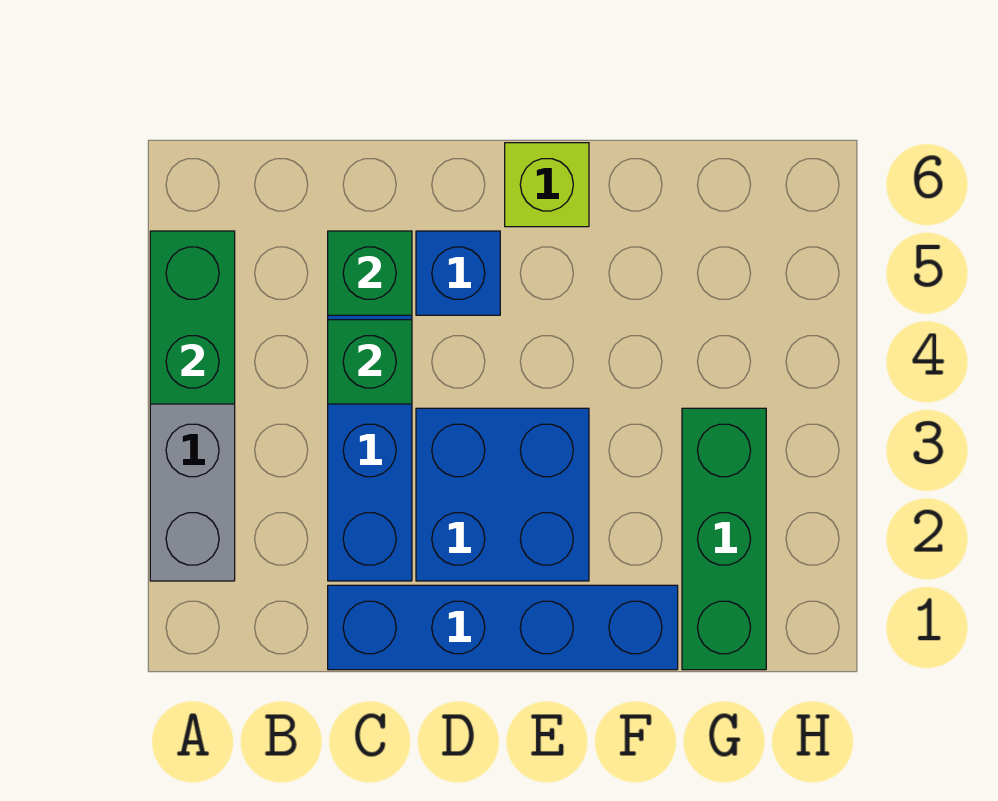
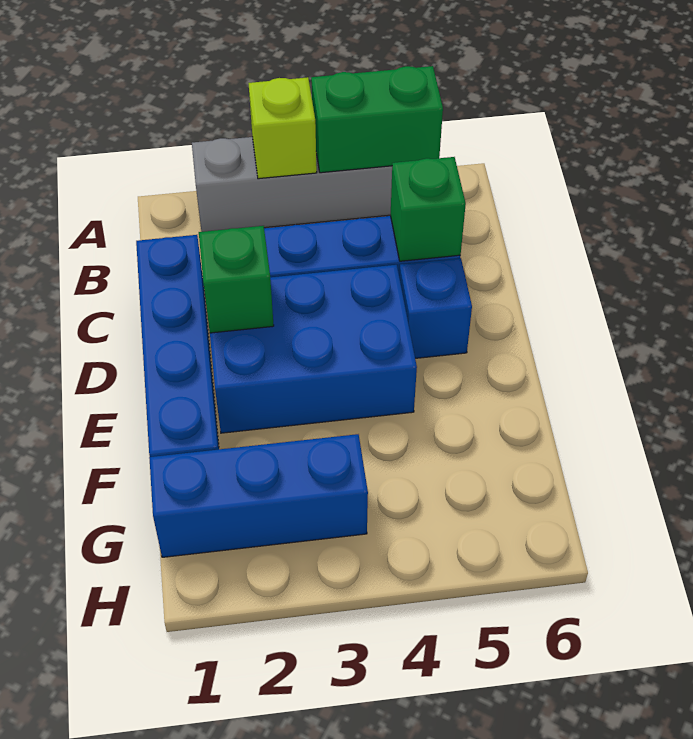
green brick C4 level 2 -> green brick D2 level 2
blue brick D2:E3 level 1 -> blue brick D2:E4 level 1
lime brick E6 level 1 -> lime brick A3 level 2
green brick G1:G3 level 1 -> blue brick G1:G3 level 1

